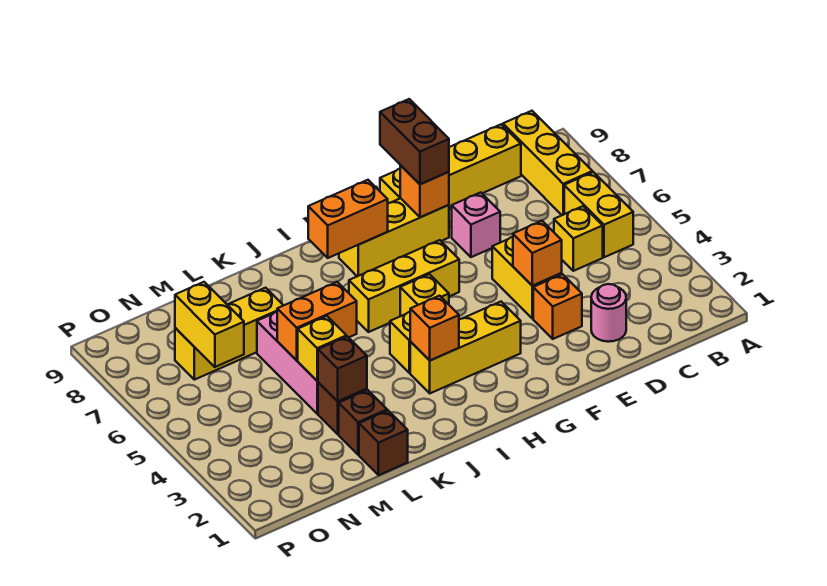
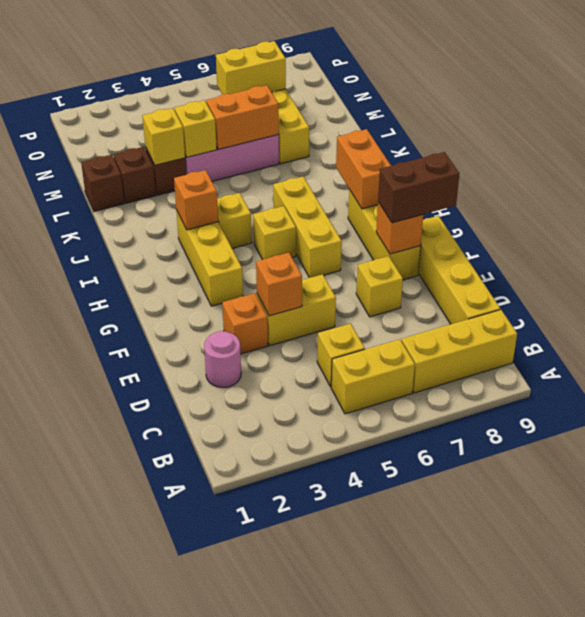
pink brick E7 level 1 -> yellow brick E7 level 1
orange brick K5:L5 level 2 -> orange brick L5:L6 level 2
brown brick L3 level 2 -> yellow brick L3 level 2

